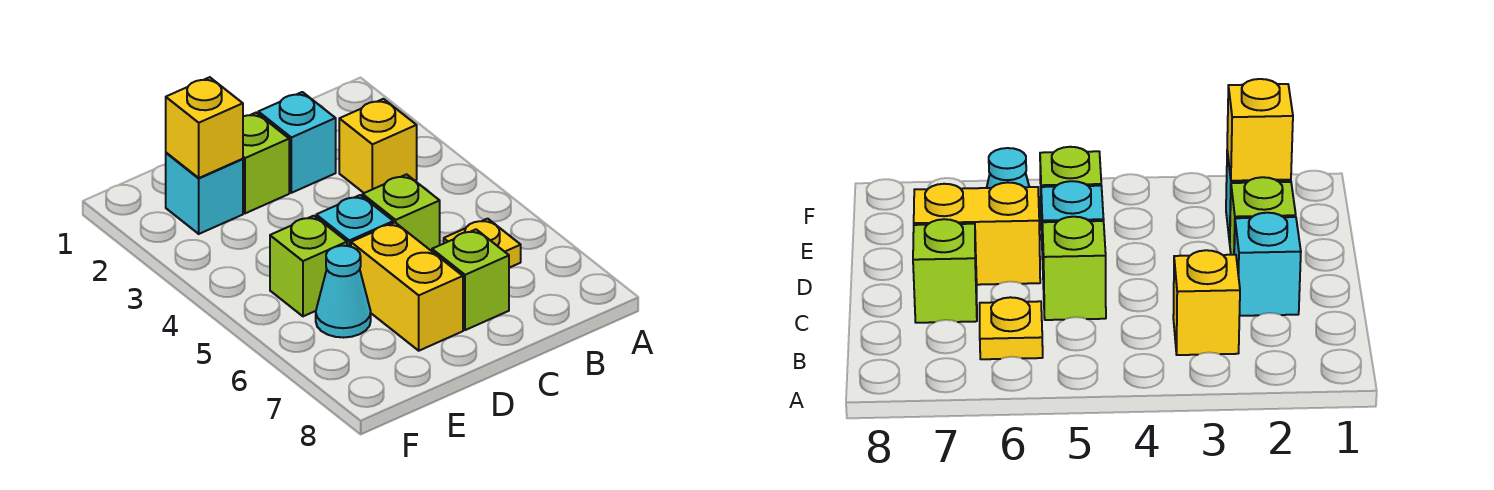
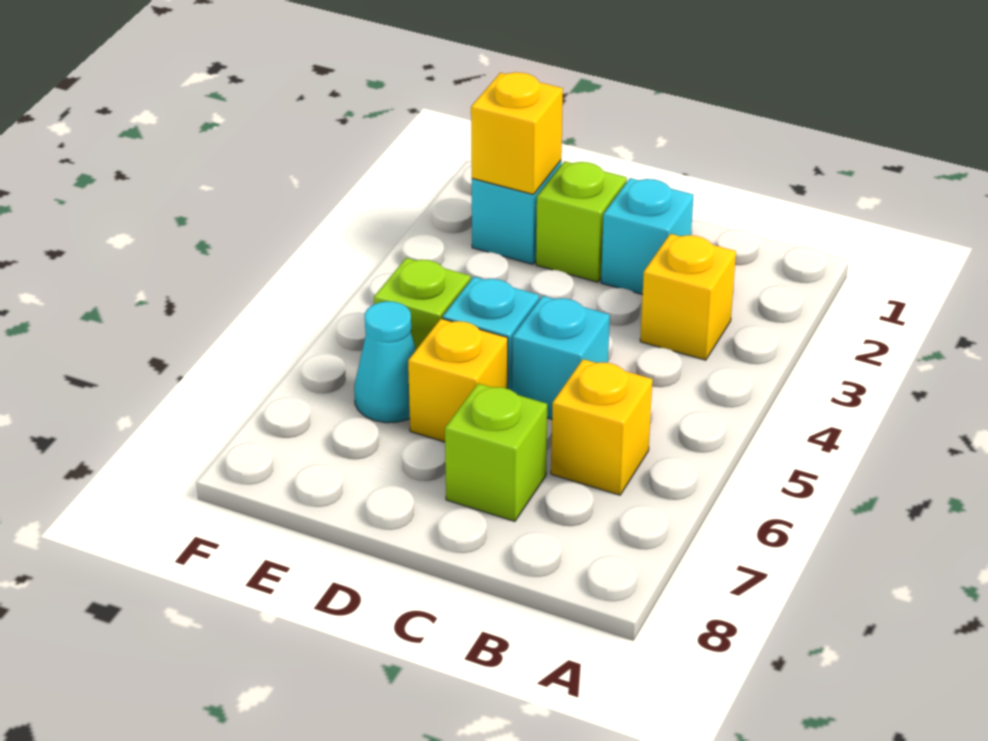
yellow plate B6 level 1 -> yellow brick B6 level 1
lime brick C5 level 1 -> cyan brick C5 level 1
yellow brick D6:D7 level 1 -> yellow brick D6 level 1

